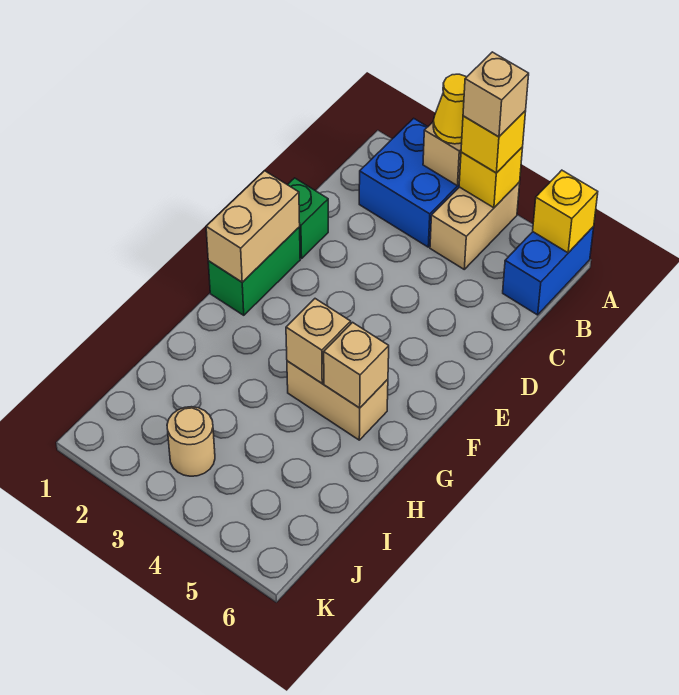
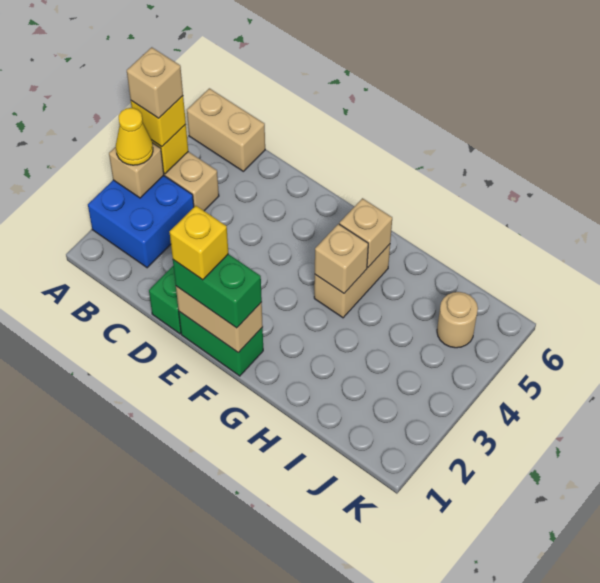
blue brick A6:B6 level 1 -> tan brick A6:B6 level 1
yellow brick A6 level 2 -> yellow brick E1 level 4
none -> green brick E1:F1 level 3
tan round brick J3 level 1 -> tan round brick J5 level 1

